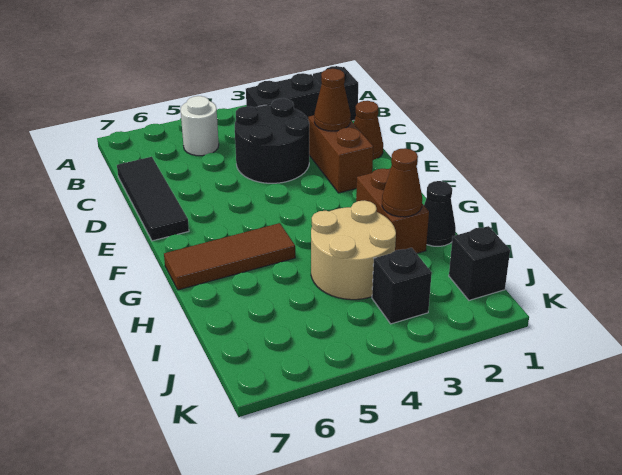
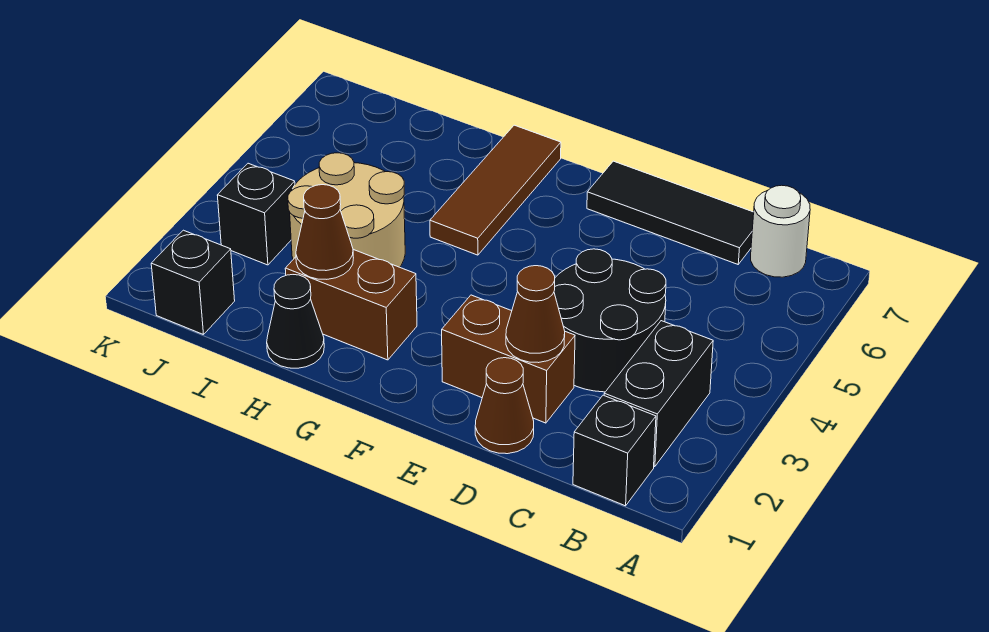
white round brick B5 level 1 -> white round brick B7 level 1

